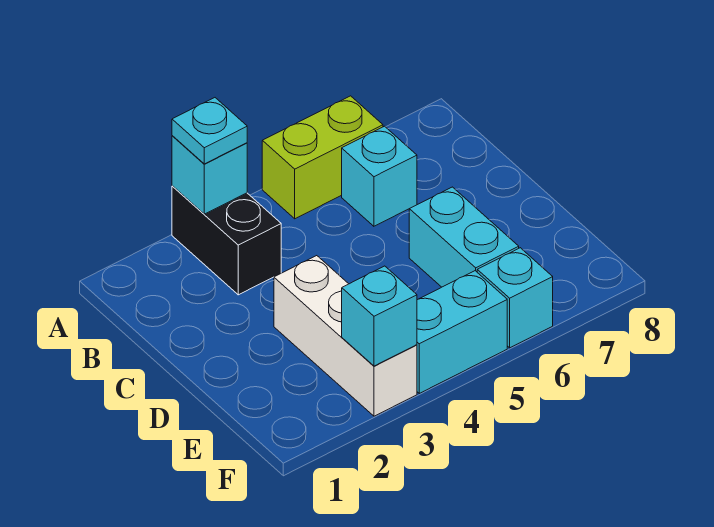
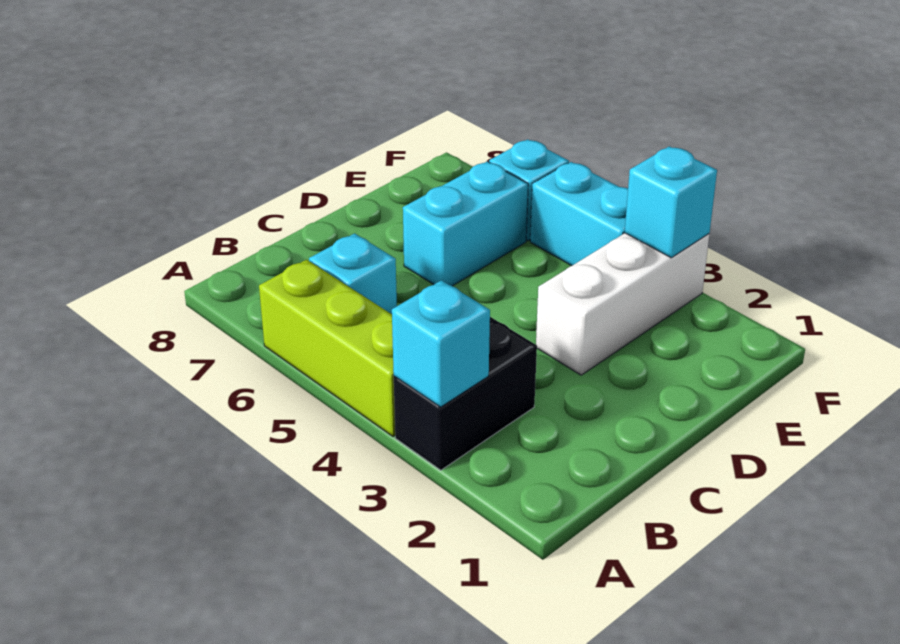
cyan plate A3 level 3 -> none
lime brick A5:A6 level 1 -> lime brick A4:A6 level 1

